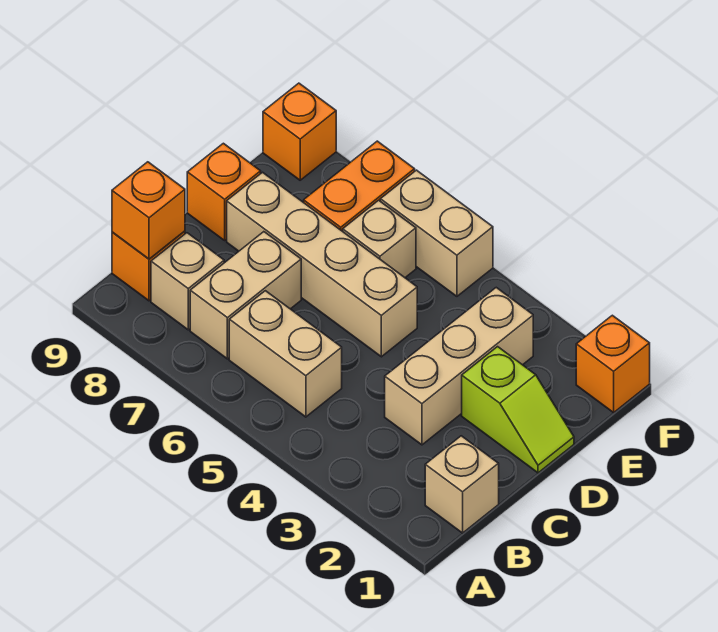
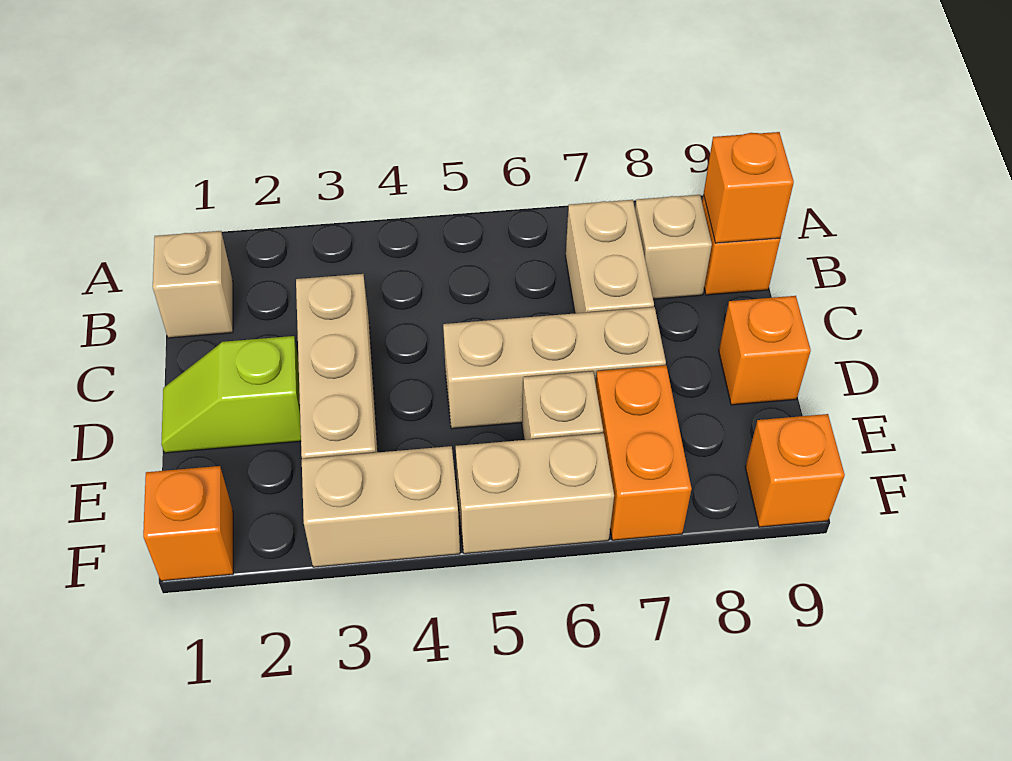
tan brick B5:B6 level 1 -> tan brick F3:F4 level 1
tan brick D5:D8 level 1 -> tan brick D5:D7 level 1

